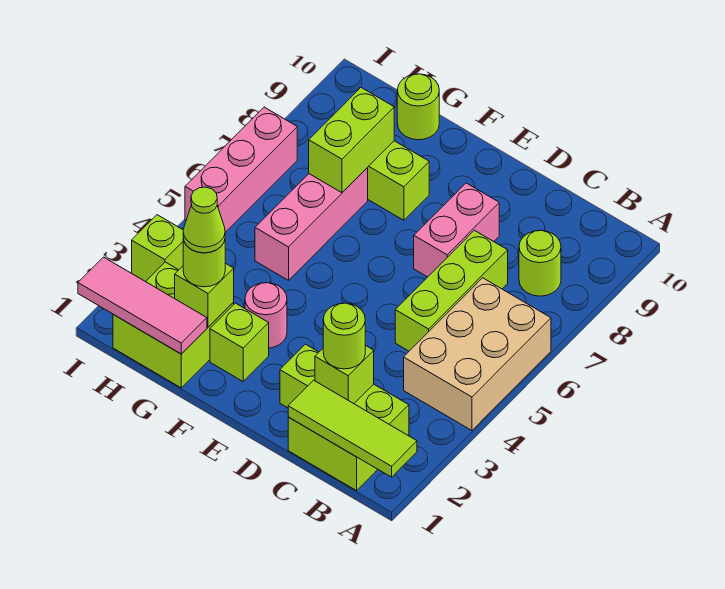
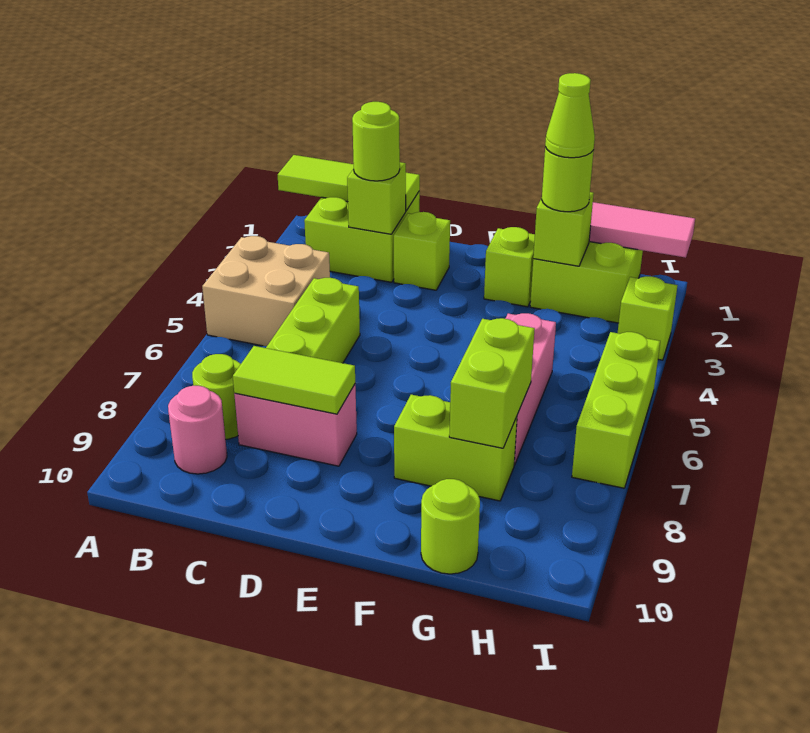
tan brick A4:B6 level 1 -> tan brick A4:B5 level 1
none -> lime tile C8:D8 level 2
pink brick D7:D8 level 1 -> pink brick C8:D8 level 1
pink round brick F3 level 1 -> pink round brick B9 level 1
pink brick I5:I7 level 1 -> lime brick I5:I7 level 1

